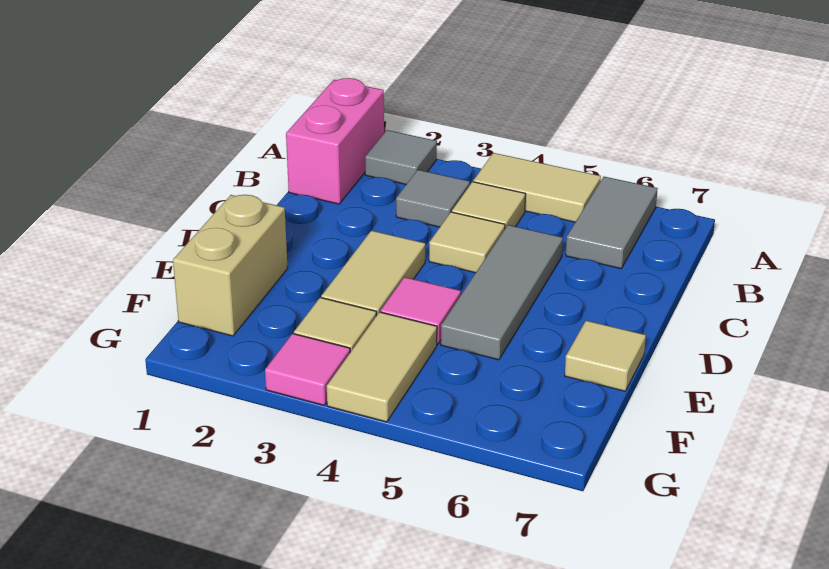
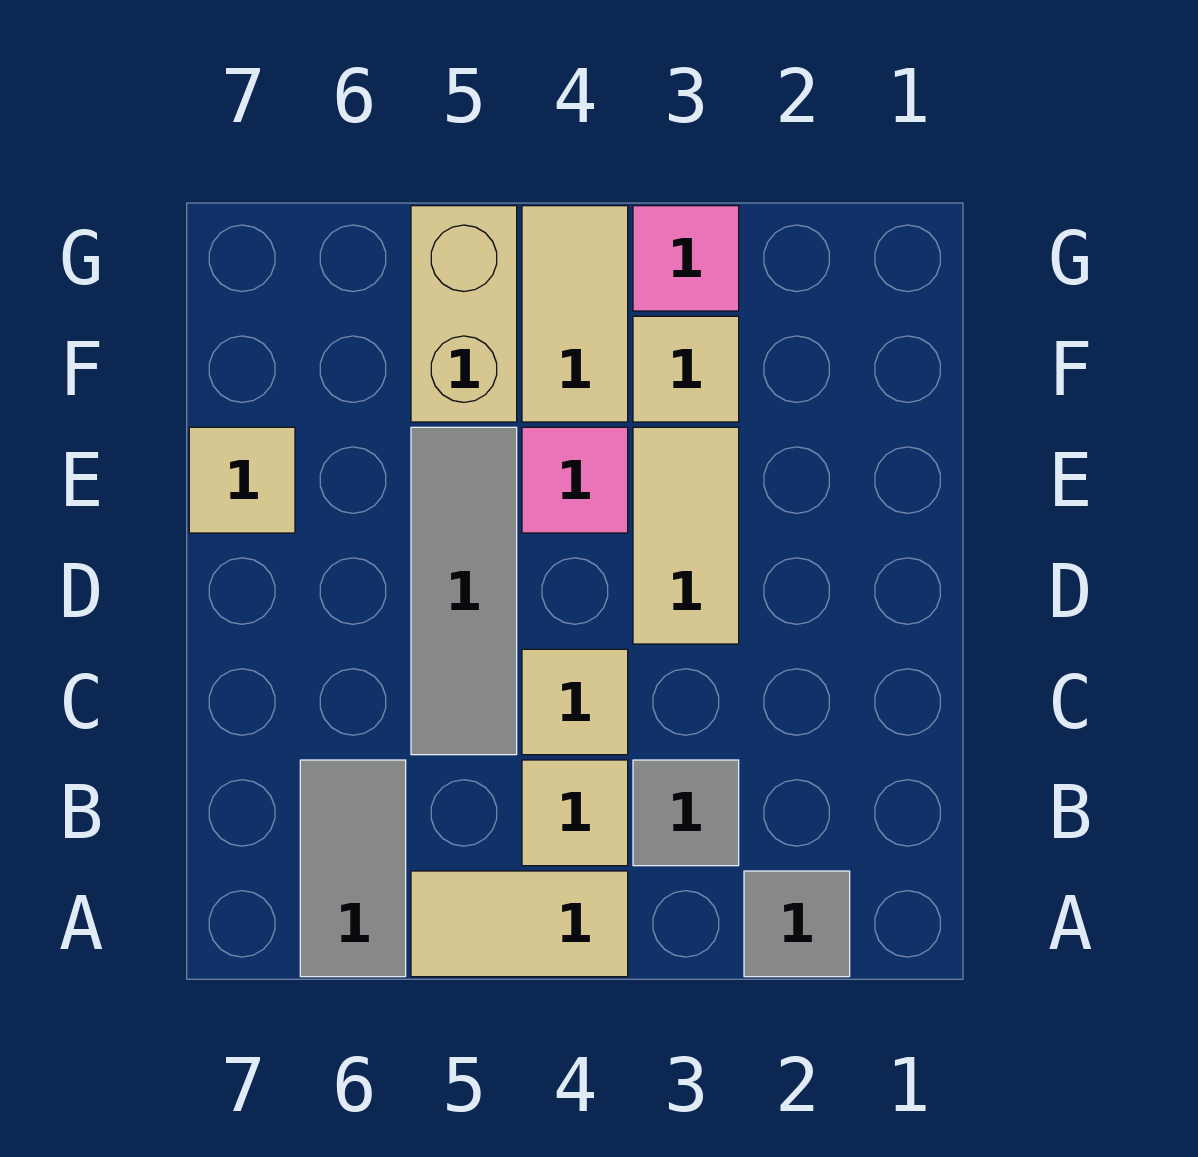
pink brick A1:B1 level 1 -> none
tan brick E1:F1 level 1 -> tan brick F5:G5 level 1

